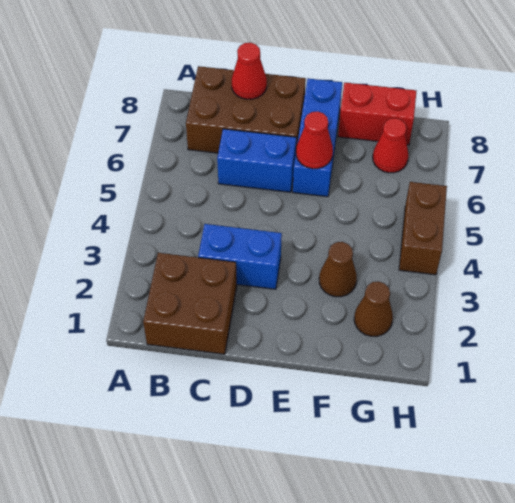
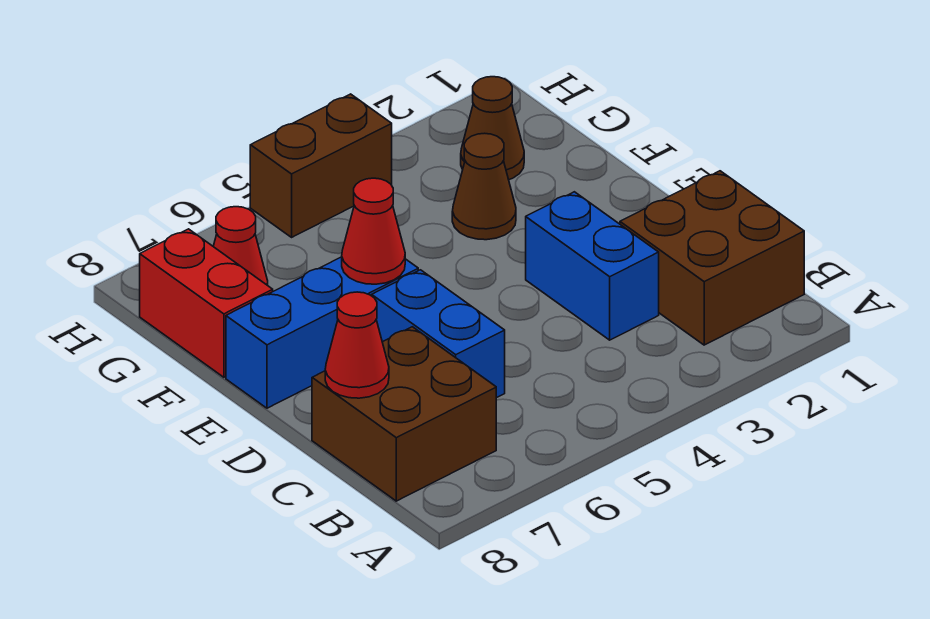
brown brick B7:D8 level 1 -> brown brick B7:C8 level 1

